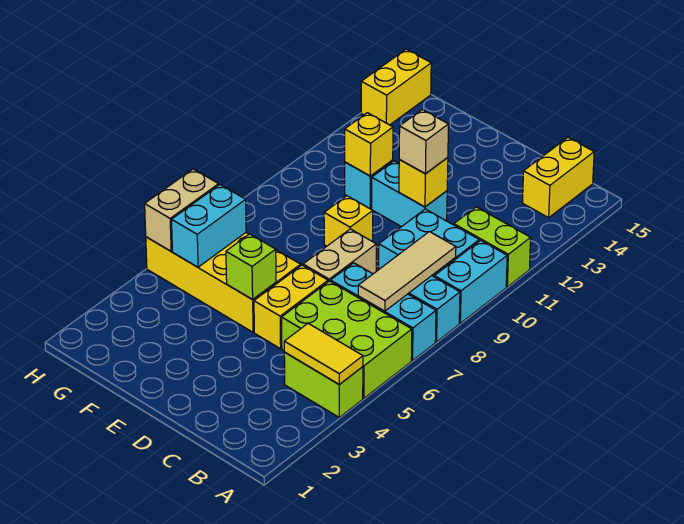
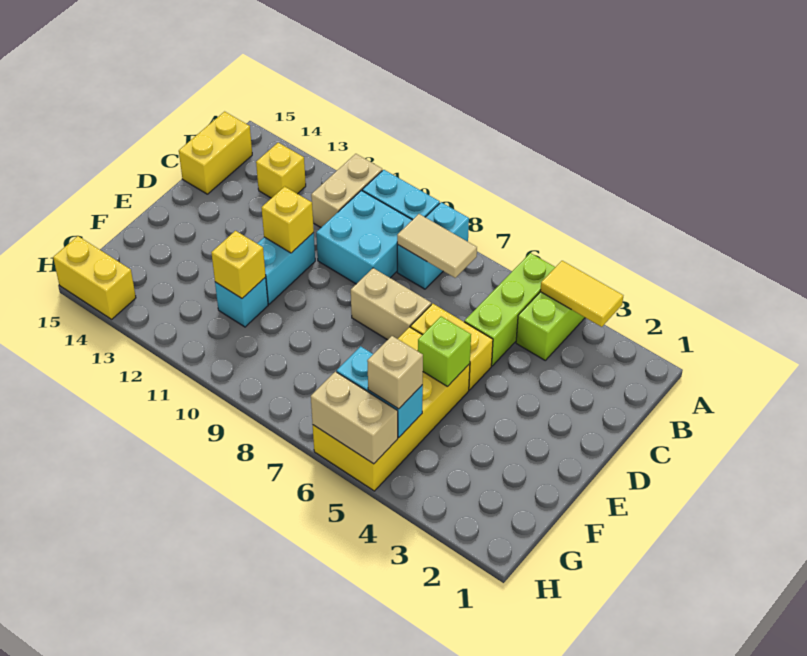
yellow tile A4:B4 level 2 -> yellow tile A3:A4 level 2
lime brick A5:C6 level 1 -> lime brick A5:C5 level 1
cyan brick A7:C7 level 1 -> none
lime brick A11:B11 level 1 -> tan brick A11:B11 level 1
tan tile B7:B9 level 2 -> tan tile B7:B8 level 2
yellow brick B14:B15 level 1 -> yellow brick B15:C15 level 1
tan brick D11 level 3 -> tan brick G5 level 3
yellow brick E9 level 1 -> yellow brick B13 level 1

